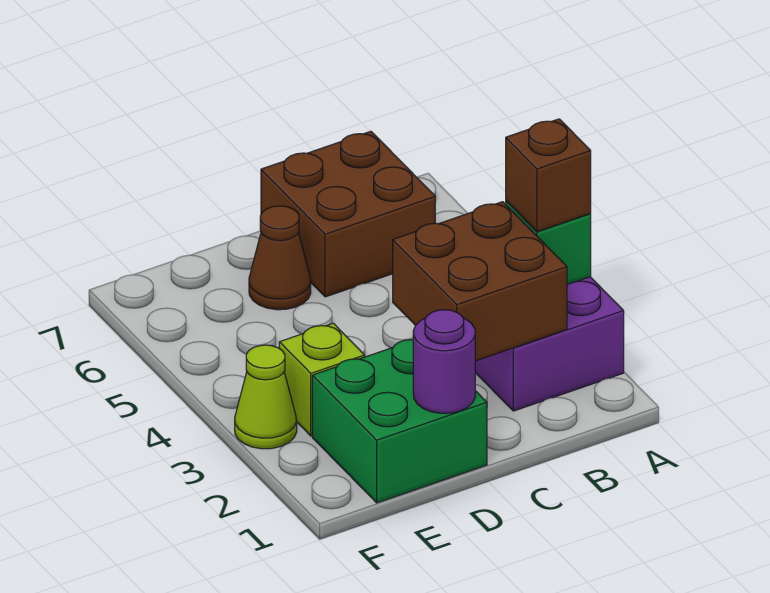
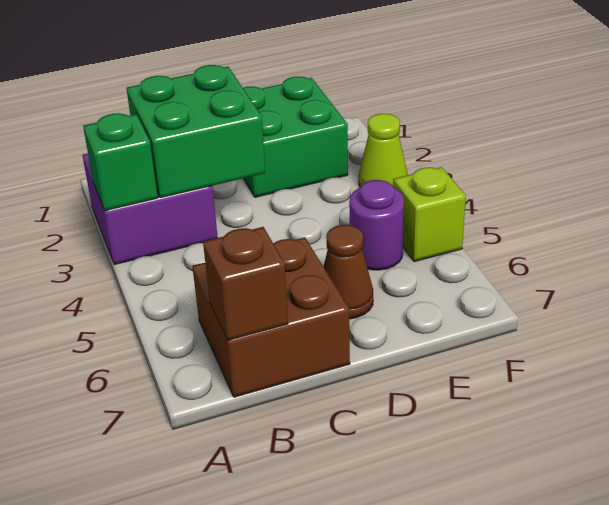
brown brick A3 level 3 -> brown brick B7 level 2
brown brick B2:C3 level 2 -> green brick B2:C3 level 2
purple round brick D1 level 2 -> purple round brick E5 level 1
lime brick E3 level 1 -> lime brick F5 level 1

